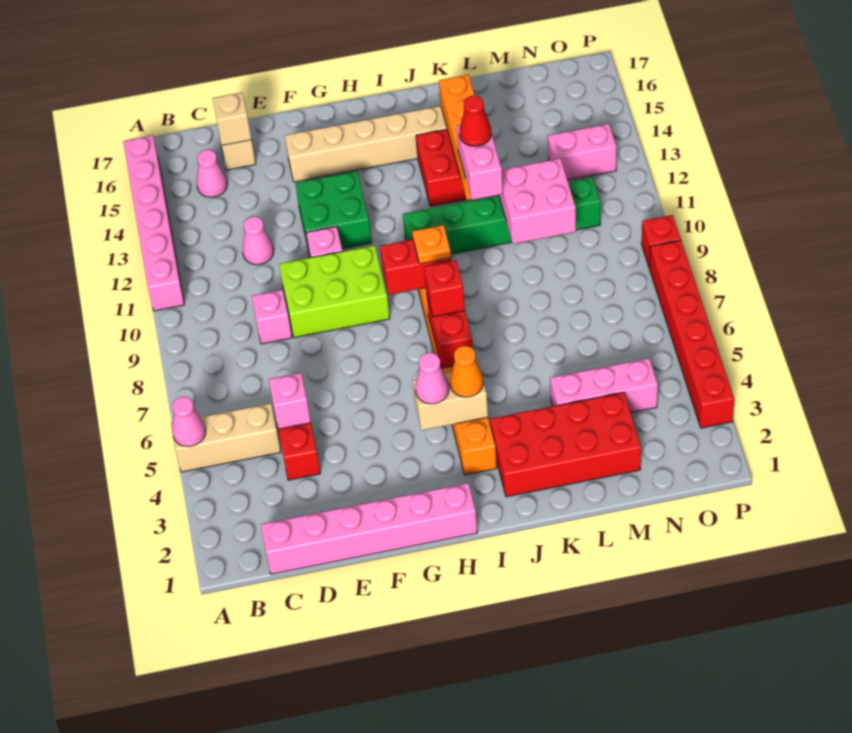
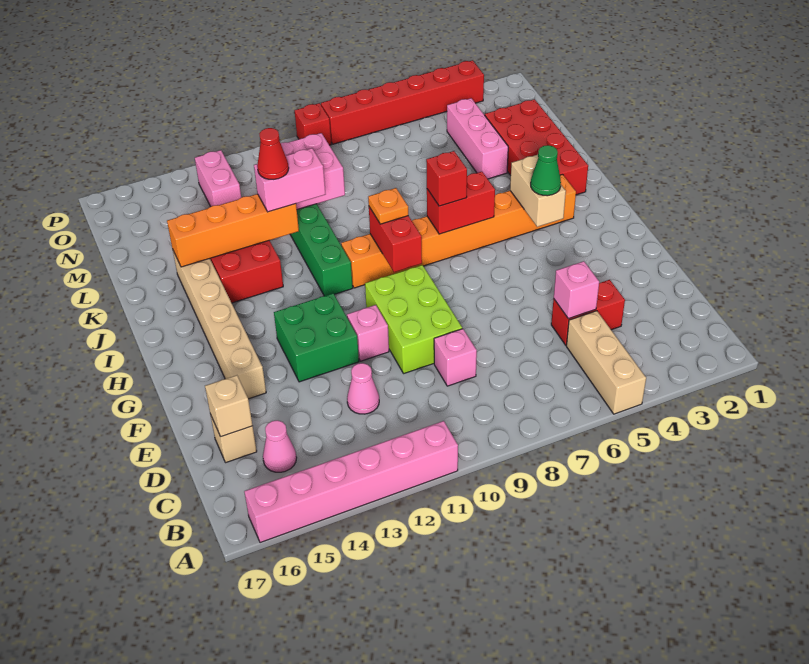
pink cone A5 level 2 -> none
pink brick C1:H1 level 1 -> none
pink cone H4 level 3 -> green cone H4 level 3
orange cone I4 level 3 -> none

